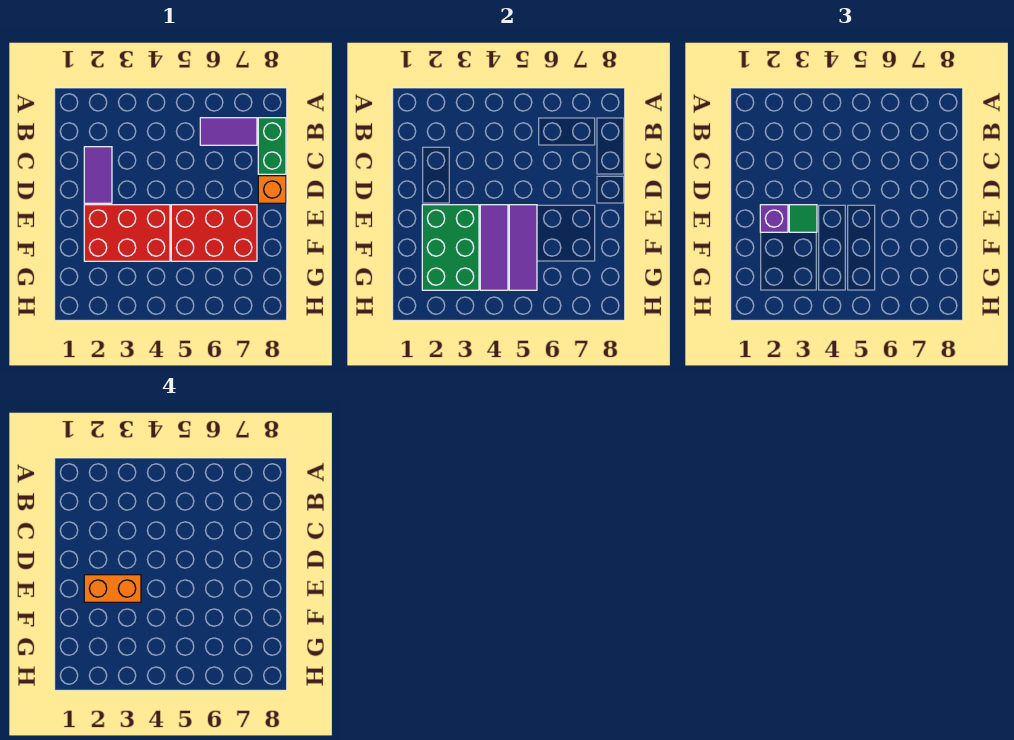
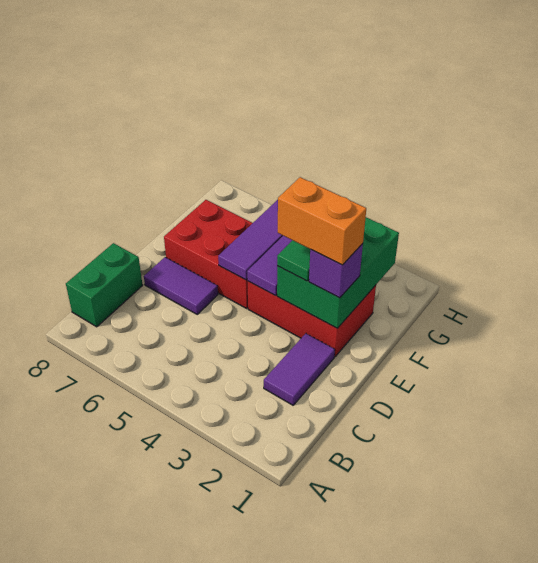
purple tile B6:B7 level 1 -> purple tile D6:D7 level 1
orange brick D8 level 1 -> none

